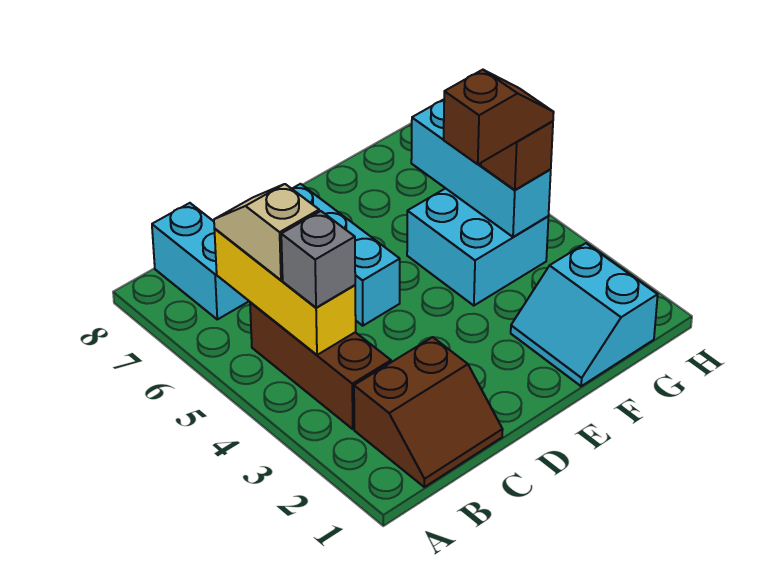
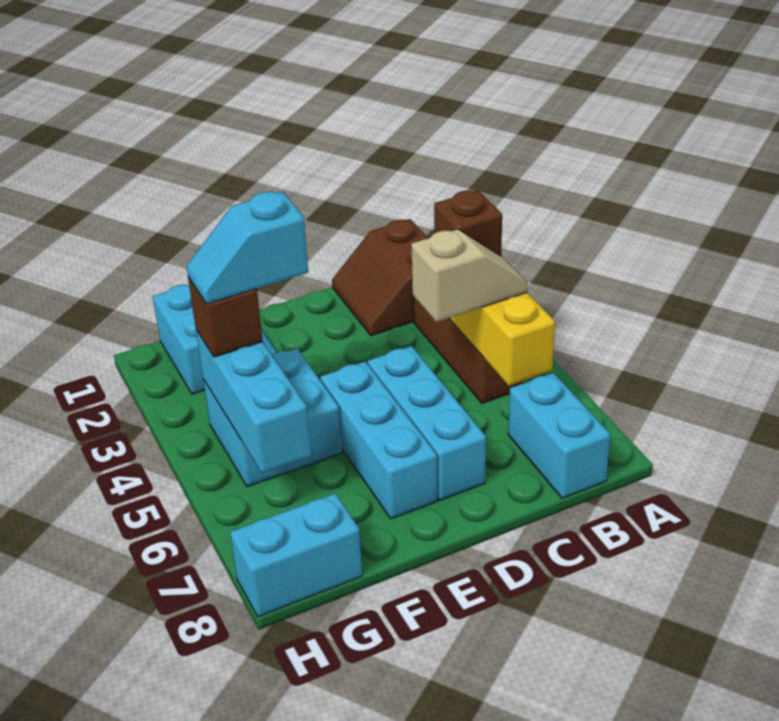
brown slope B1:C2 level 1 top 2 -> brown slope B1:C2 level 1 top B
grey brick B4 level 3 -> brown brick B4 level 3
tan slope B5:B6 level 3 top 5 -> tan slope B5:C5 level 3 top C
none -> cyan brick E5:E7 level 1
brown slope F4:G4 level 4 top F -> cyan slope F4:G4 level 4 top F
none -> cyan brick G8:H8 level 1

